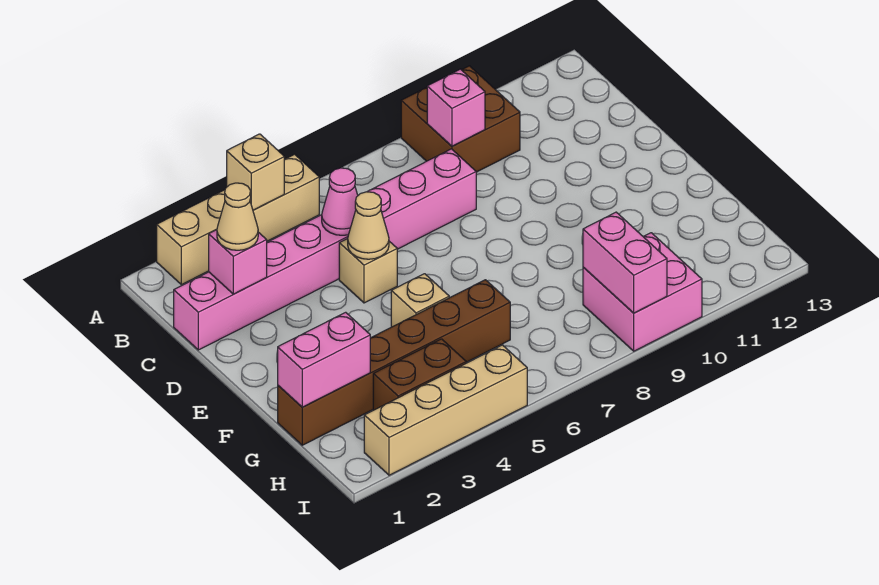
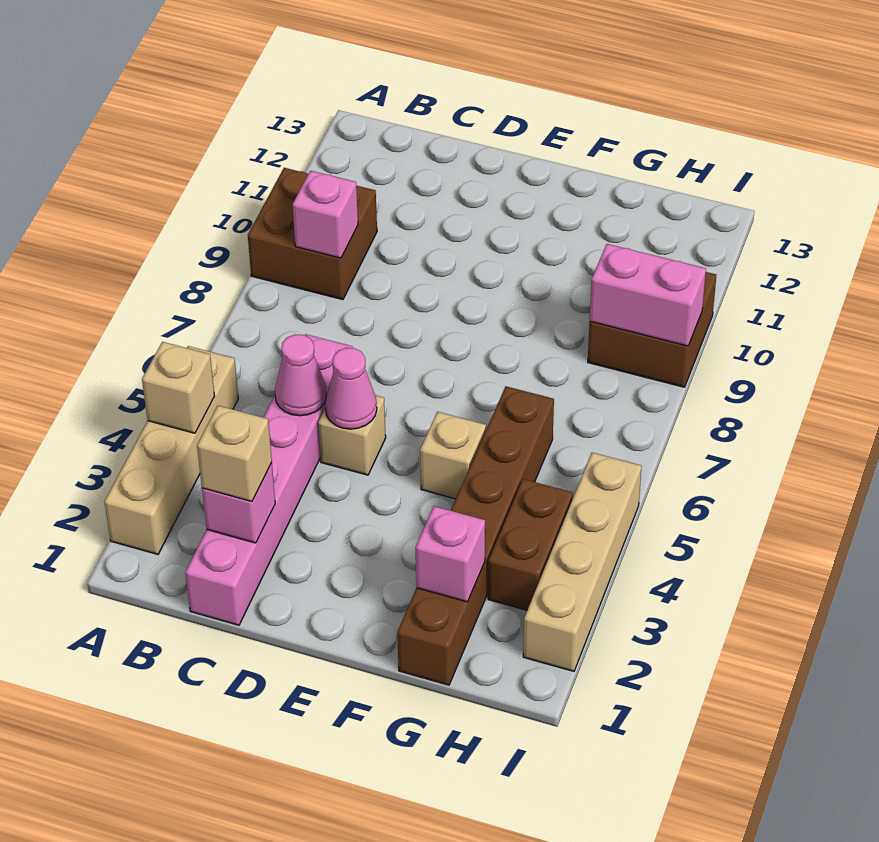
pink brick C1:C8 level 1 -> pink brick C1:C6 level 1
tan cone C2 level 3 -> tan brick C2 level 3
tan cone D5 level 2 -> pink cone D5 level 2
pink brick G1:G2 level 2 -> pink brick G2 level 2
pink brick H9:I10 level 1 -> brown brick H9:I10 level 1

